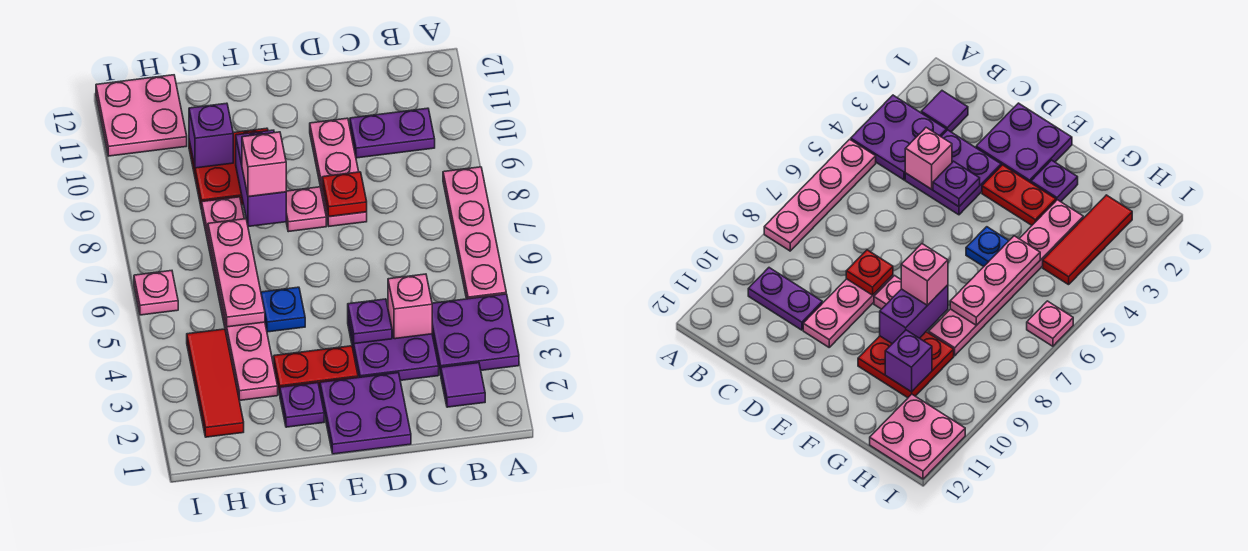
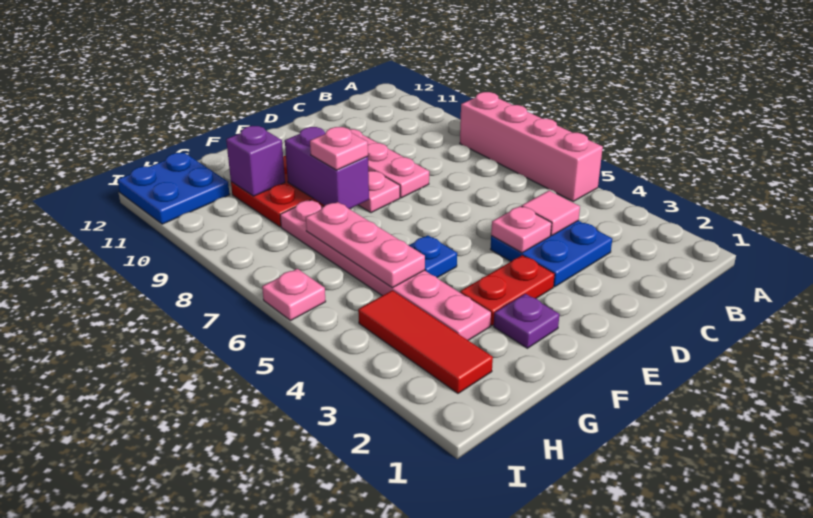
purple plate A3:B4 level 1 -> none
pink plate A5:A8 level 1 -> pink brick A5:A8 level 1
purple tile B2 level 1 -> none
purple plate B10:C10 level 1 -> none
purple plate C3:D4 level 1 -> blue plate C3:D4 level 1
pink brick C4 level 2 -> pink tile C4 level 2
purple plate D1:E2 level 1 -> none
purple plate D4 level 2 -> pink plate D4 level 2
red plate D8 level 2 -> none
pink brick F8 level 3 -> pink plate F8 level 3
pink plate H11:I12 level 1 -> blue plate H11:I12 level 1

